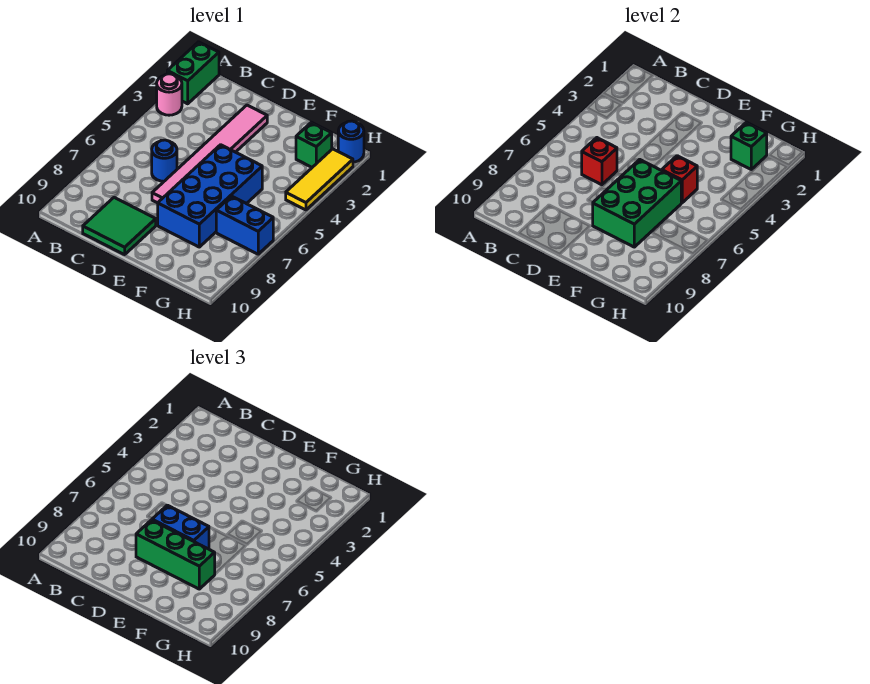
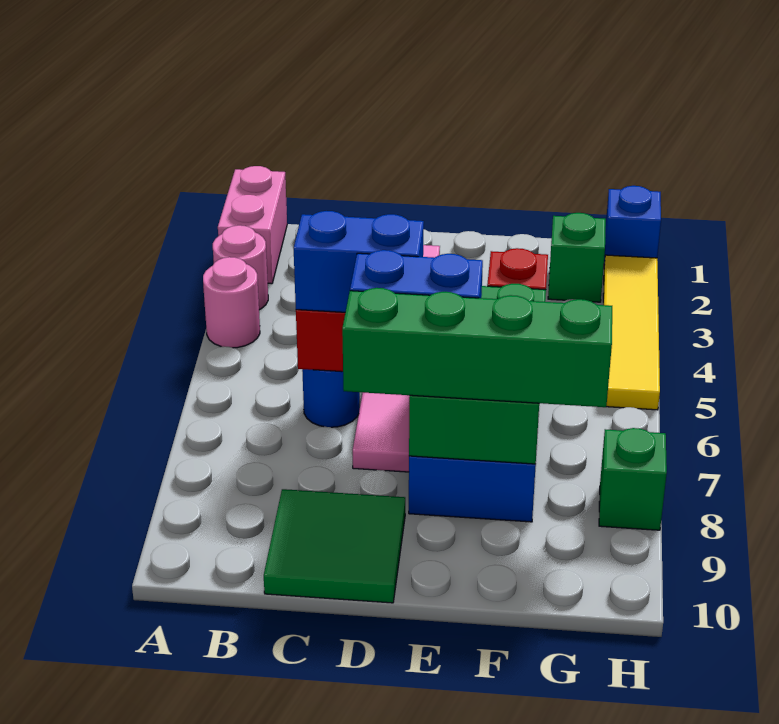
green brick A1:A2 level 1 -> pink brick A1:A2 level 1
none -> pink round brick A4 level 1
green brick D8:F8 level 3 -> green brick D8:G8 level 3
green brick G2 level 2 -> green brick H8 level 1
blue brick G7:H7 level 1 -> blue brick C6:D6 level 3
blue round brick H1 level 1 -> blue brick H1 level 1
yellow tile H2:H4 level 1 -> yellow tile H2:H5 level 1

